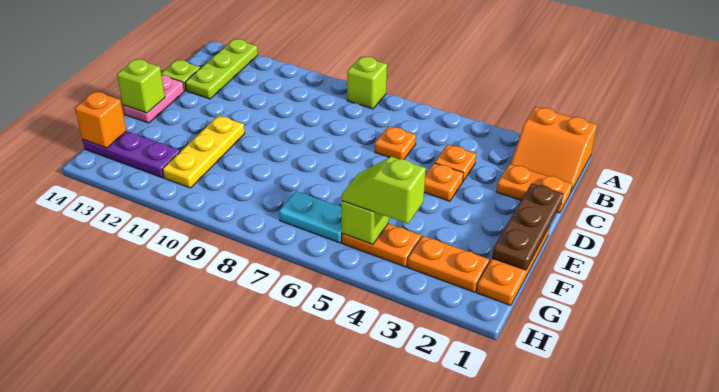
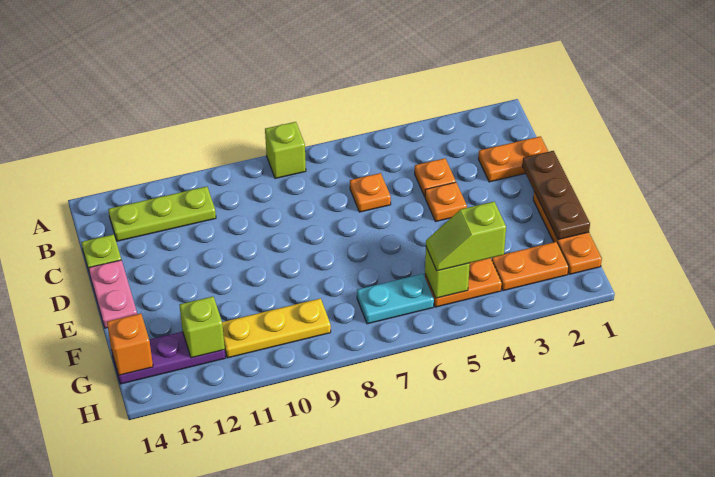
orange slope A1:B2 level 1 top A -> none
lime plate A13:C13 level 1 -> lime plate B11:B13 level 1
yellow plate E11:G11 level 1 -> yellow plate G9:G11 level 1
lime brick E14 level 2 -> lime brick G12 level 2

